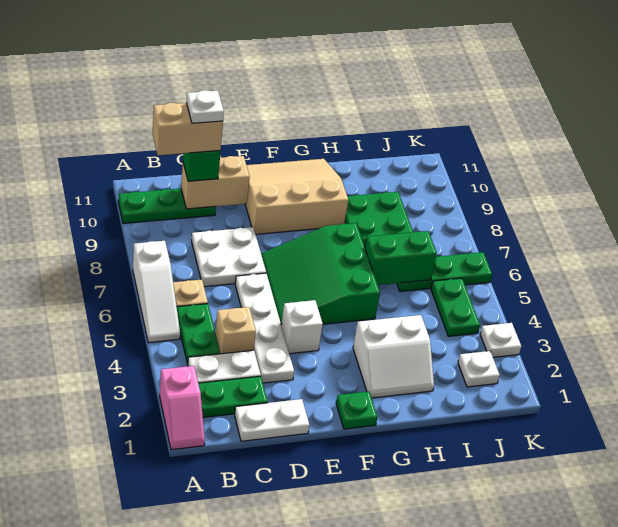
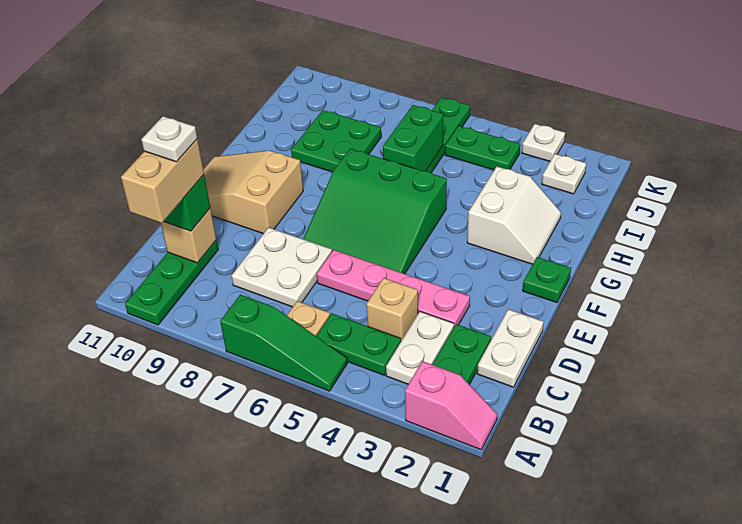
white slope A5:A7 level 1 top 7 -> green slope A5:A7 level 1 top 7
tan brick C10:D10 level 2 -> tan brick C10 level 2
white plate D3:D6 level 1 -> pink plate D3:D6 level 1
white brick E4 level 1 -> none
tan slope E9:G11 level 1 top 9 -> tan slope E9:F11 level 1 top 9

